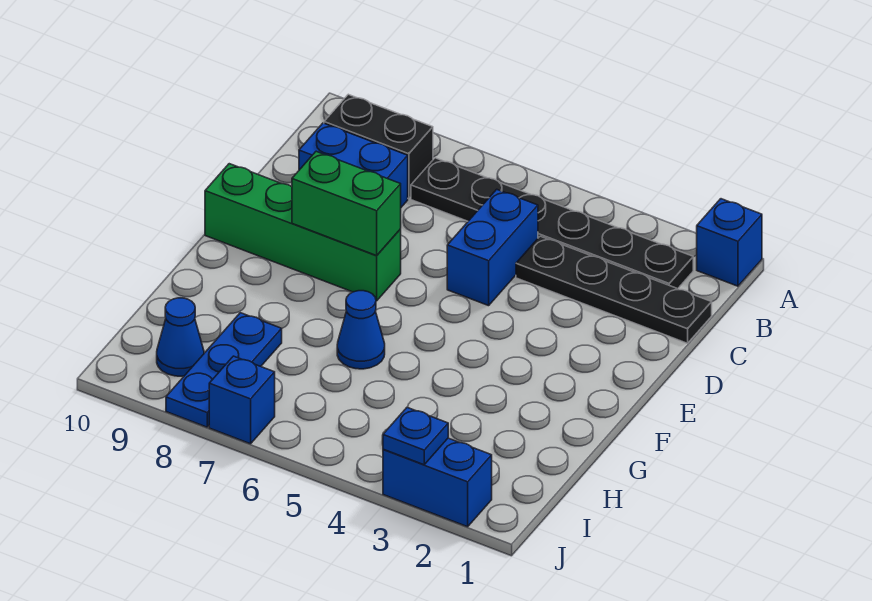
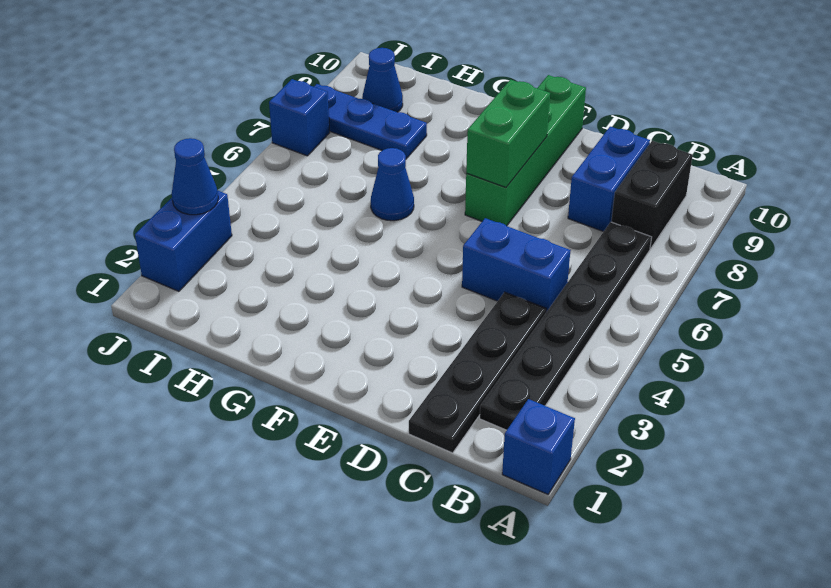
blue plate J3 level 2 -> blue cone J3 level 2

